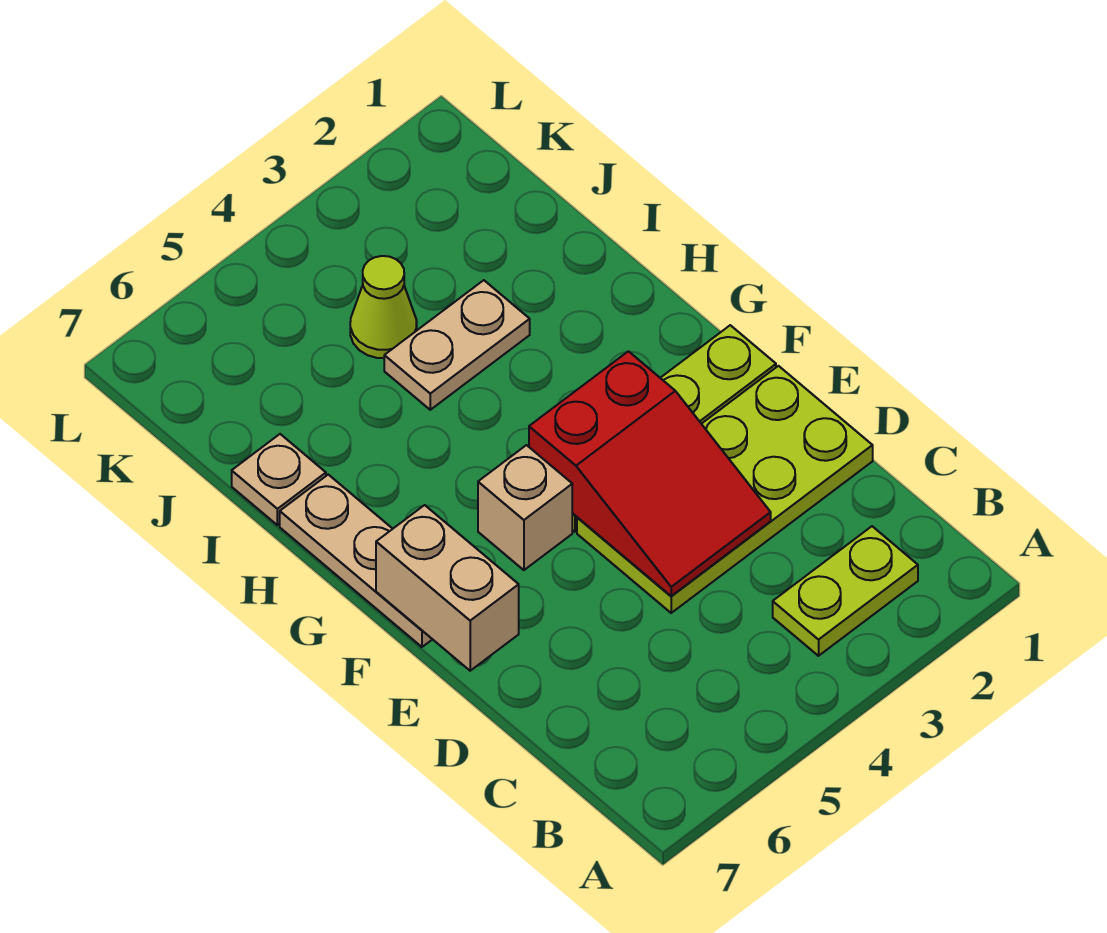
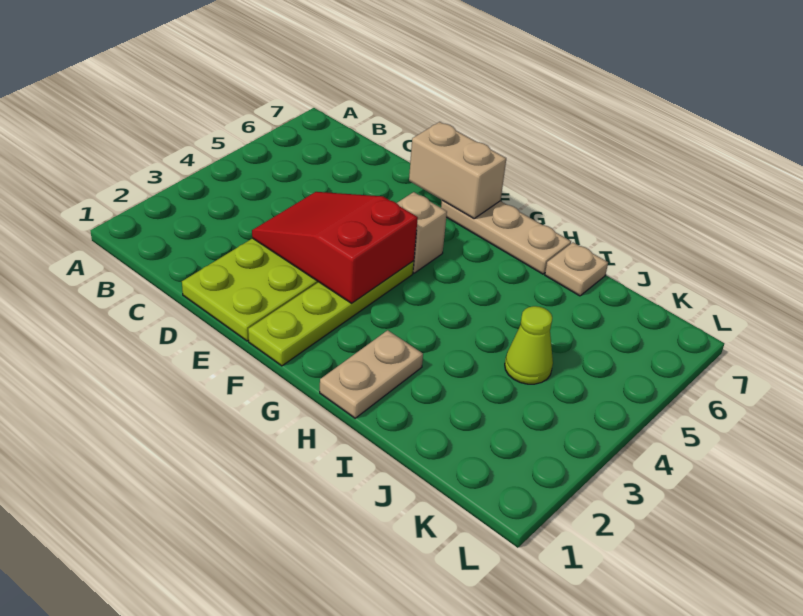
lime plate B2:B3 level 1 -> none
tan plate I3:I4 level 1 -> tan plate H1:H2 level 1

